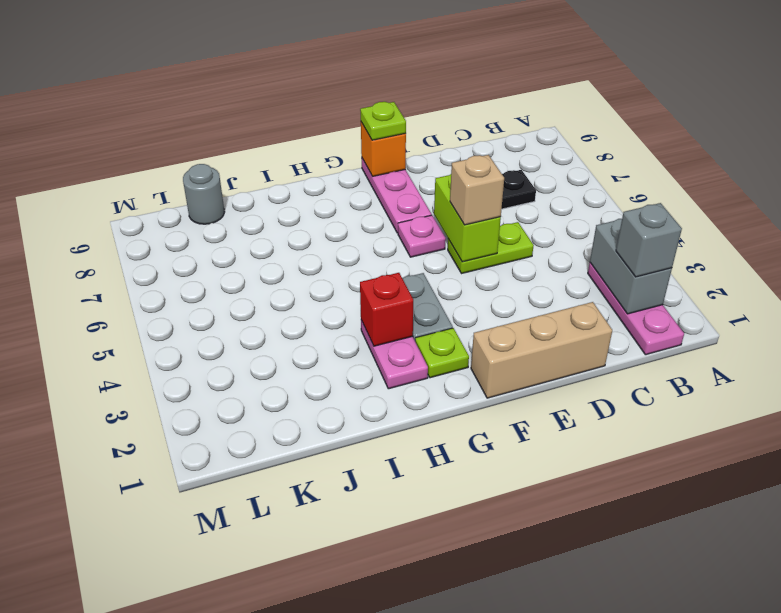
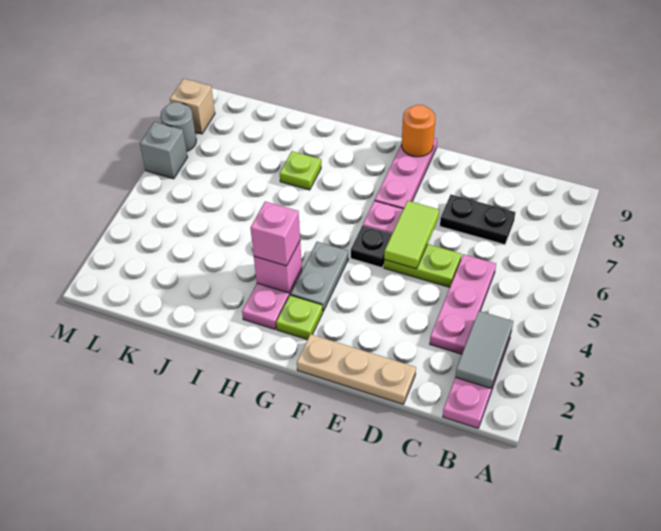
grey brick B2:B3 level 2 -> grey tile B2:B3 level 2
grey brick B2 level 3 -> grey brick M6 level 1
none -> pink plate C3:C5 level 1
tan brick D1:F1 level 1 -> tan plate D1:F1 level 1
lime brick E5:E6 level 2 -> lime tile E5:E6 level 2
tan brick E5 level 3 -> tan brick M8 level 1
none -> black plate F5 level 1
orange brick F9 level 2 -> orange round brick F9 level 2
lime plate F9 level 3 -> lime plate I7 level 1
red brick H3 level 2 -> pink brick H3 level 2
none -> pink brick H3 level 3
grey round brick K9 level 1 -> grey round brick M7 level 1

